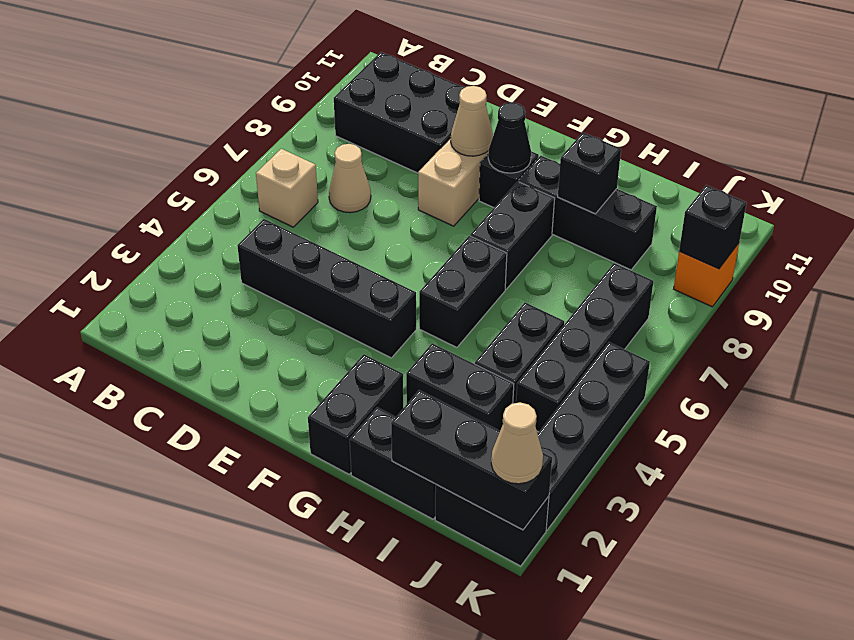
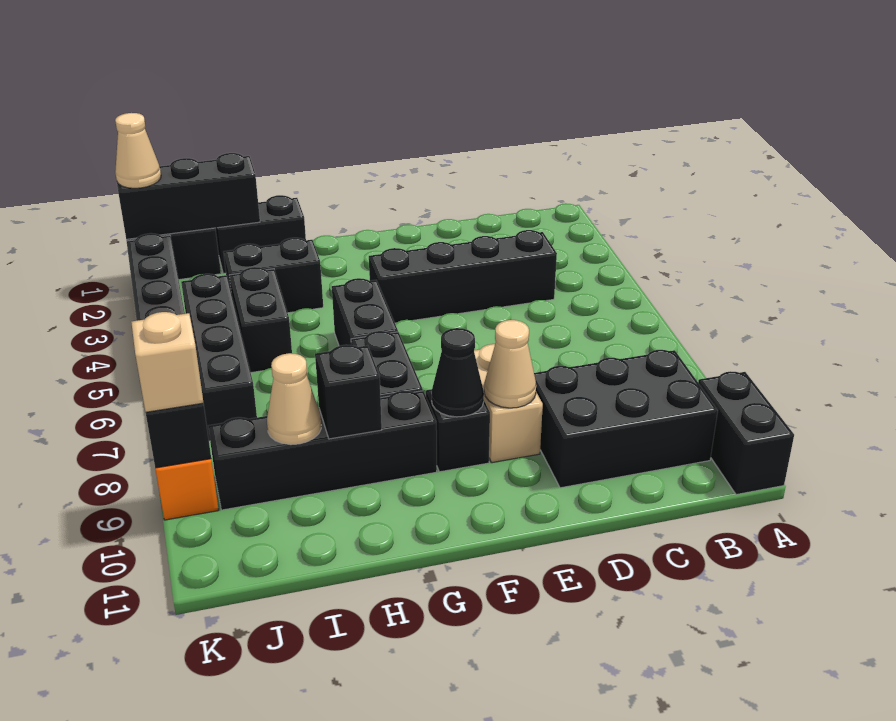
tan brick B6 level 1 -> tan brick K9 level 3
tan cone C7 level 1 -> tan cone I9 level 2
black brick G1:G2 level 1 -> black brick A10:A11 level 1
black brick G9:I9 level 1 -> black brick G9:J9 level 1

